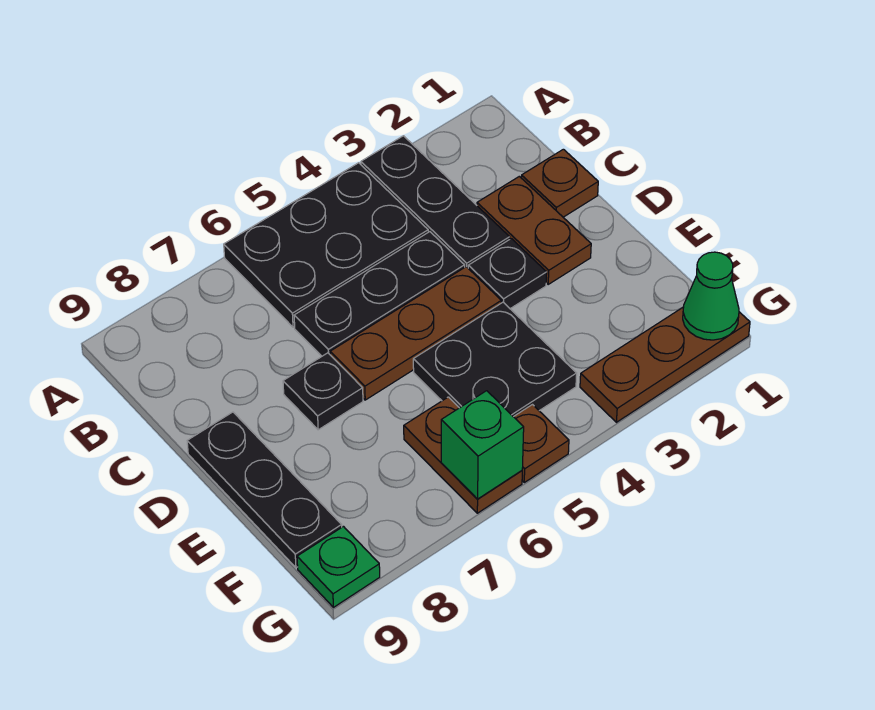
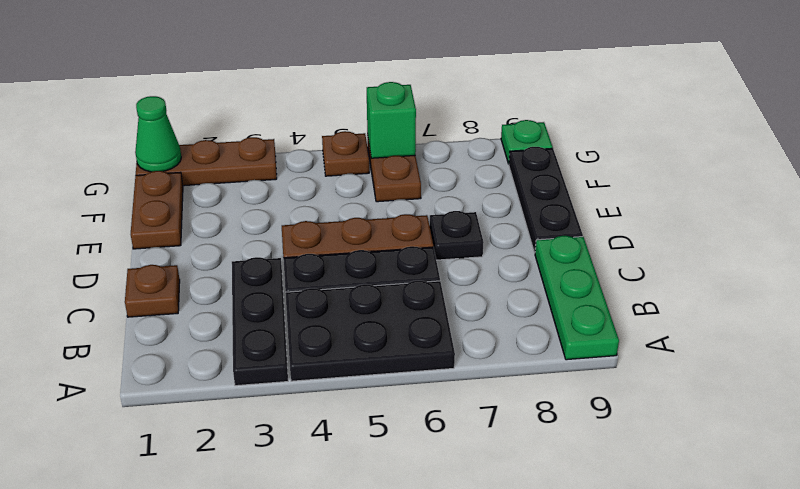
none -> green plate A9:C9 level 1
brown plate C2:D2 level 1 -> brown plate E1:F1 level 1
black plate D3 level 1 -> none
black plate E4:F5 level 1 -> none

